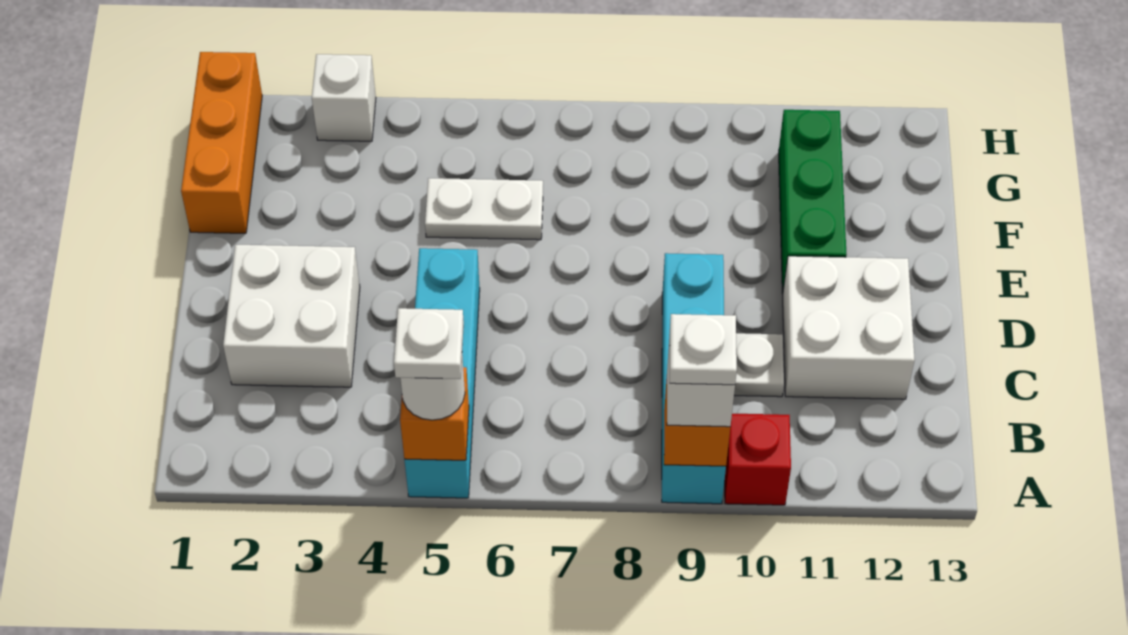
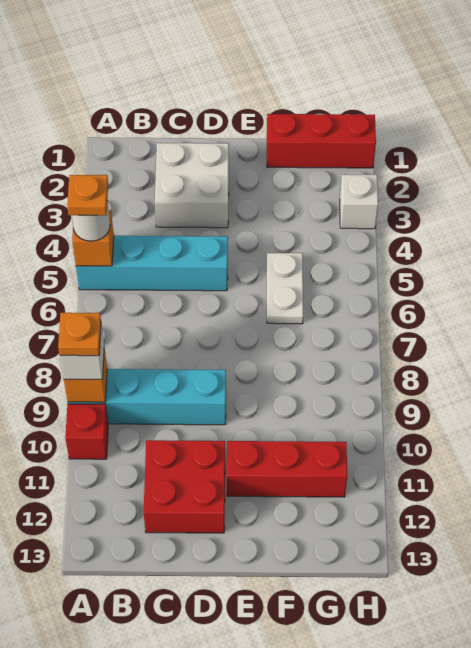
white plate A5 level 4 -> orange plate A5 level 4
white plate A9 level 4 -> orange plate A9 level 4
white plate C10 level 1 -> none
white brick C11:D12 level 1 -> red brick C11:D12 level 1
green brick E11:G11 level 1 -> red brick E11:G11 level 1
orange brick F1:H1 level 1 -> red brick F1:H1 level 1

